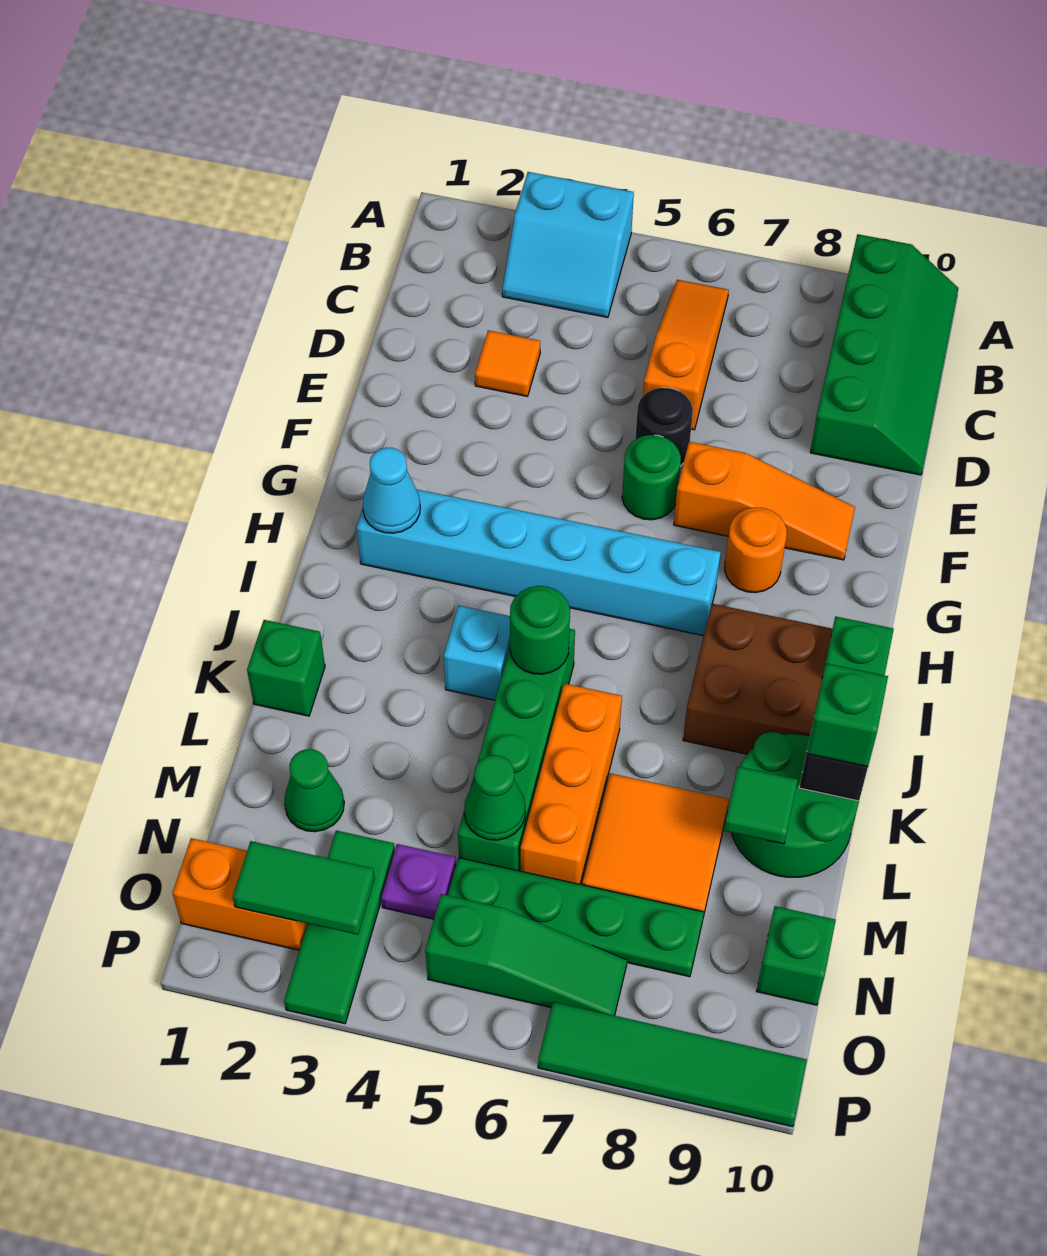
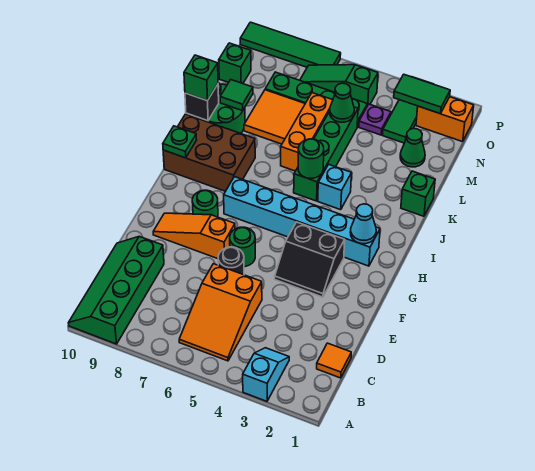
cyan slope A3:B4 level 1 top A -> cyan slope A3:B3 level 1 top A
orange slope B6:D6 level 1 top D -> orange slope B5:D6 level 1 top D
orange tile D3 level 1 -> orange tile C1 level 1
none -> black slope F3:G4 level 1 top G
orange round brick G8 level 1 -> green round brick G8 level 1

